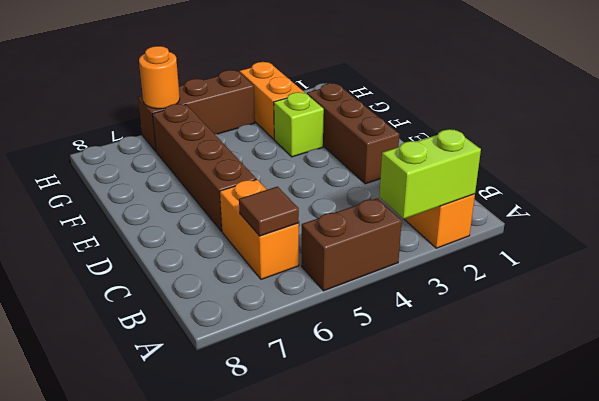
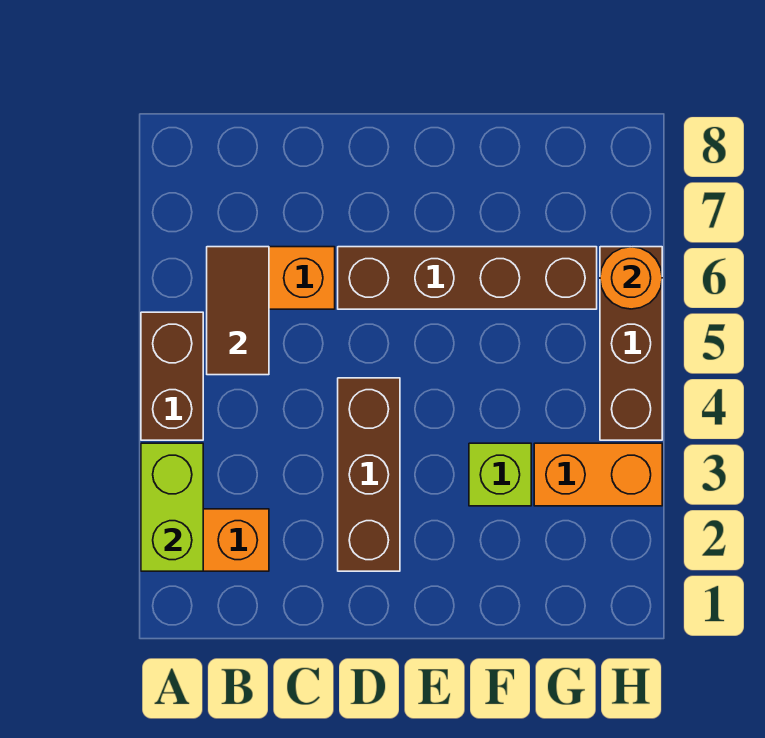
brown tile B6 level 2 -> brown tile B5:B6 level 2
brown brick D2:F2 level 1 -> brown brick D2:D4 level 1

